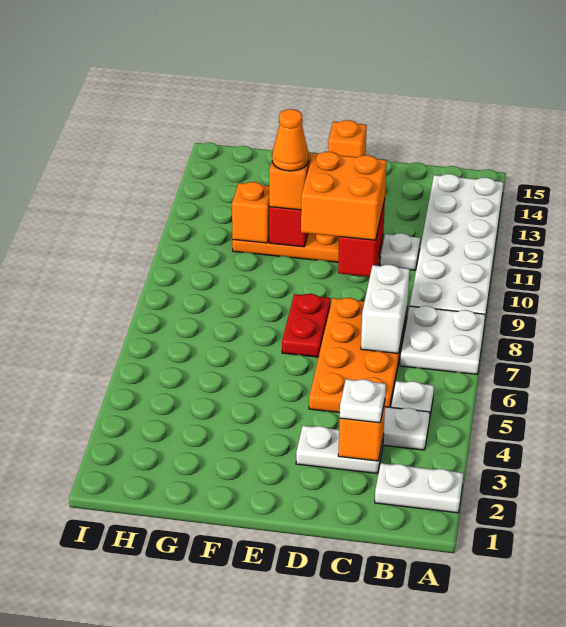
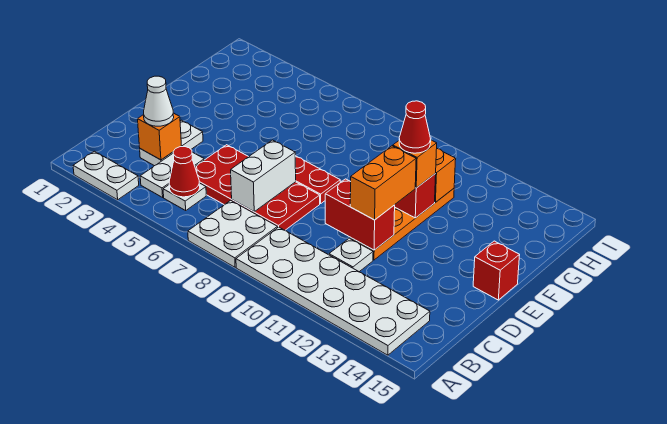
white plate A2:B2 level 1 -> white plate A2:A3 level 1
none -> red cone B5 level 2
white plate C3 level 3 -> white cone C3 level 3
orange plate C5:D8 level 1 -> red plate C5:D8 level 1
white brick C7:C8 level 2 -> white brick C7:D7 level 2
orange brick D10:E11 level 3 -> orange brick D11:E11 level 3
orange brick E15 level 1 -> red brick E15 level 1
orange cone F11 level 4 -> red cone F11 level 4

